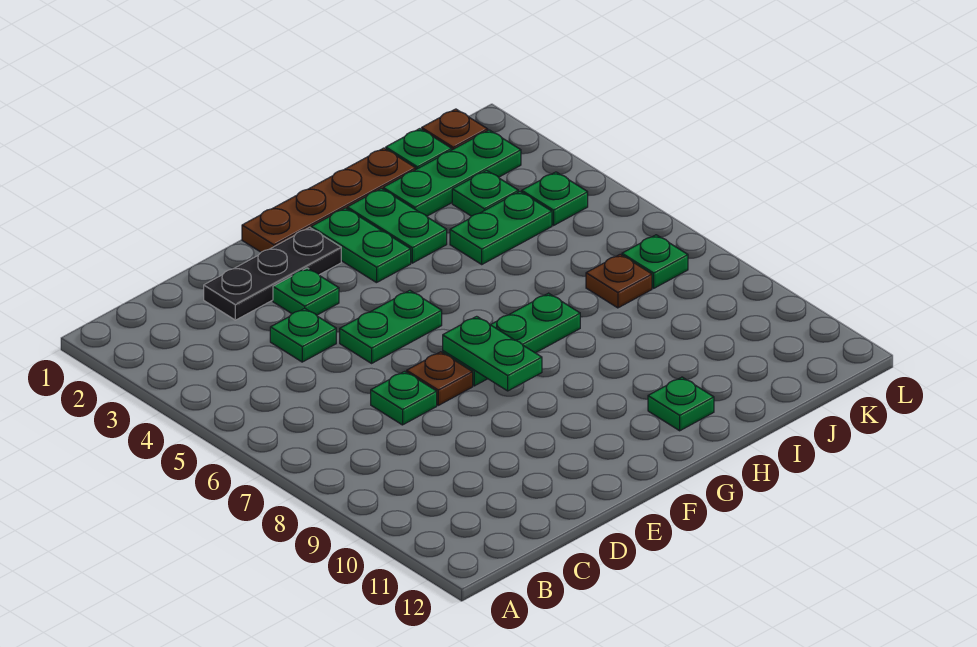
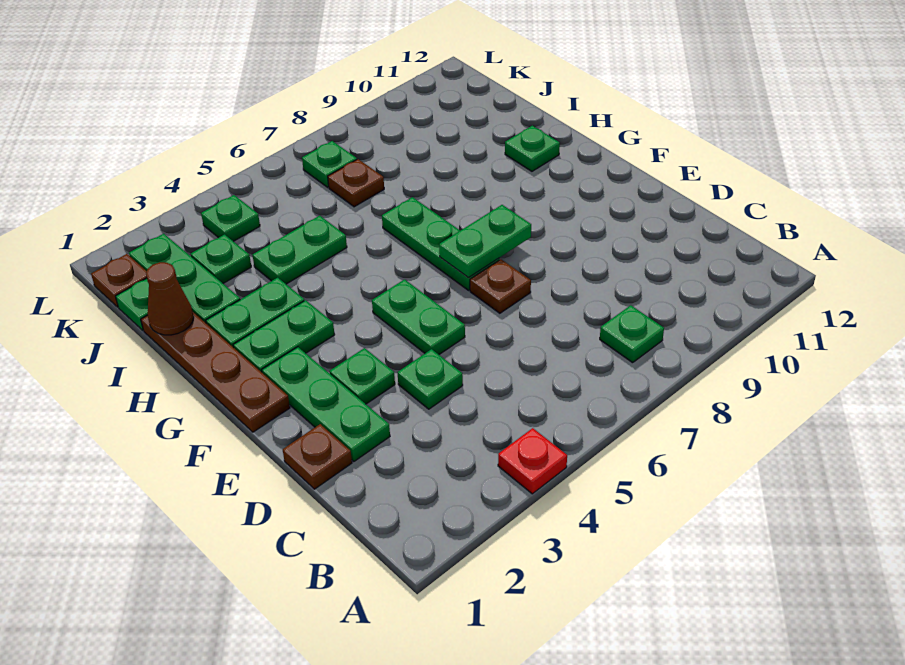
none -> red plate A4 level 1
none -> brown plate D1 level 1
black plate D2:F2 level 1 -> green plate D2:F2 level 1
green plate D7 level 1 -> green plate B8 level 1
none -> brown cone I1 level 2
green plate I4:J4 level 1 -> green plate I4:I5 level 1

